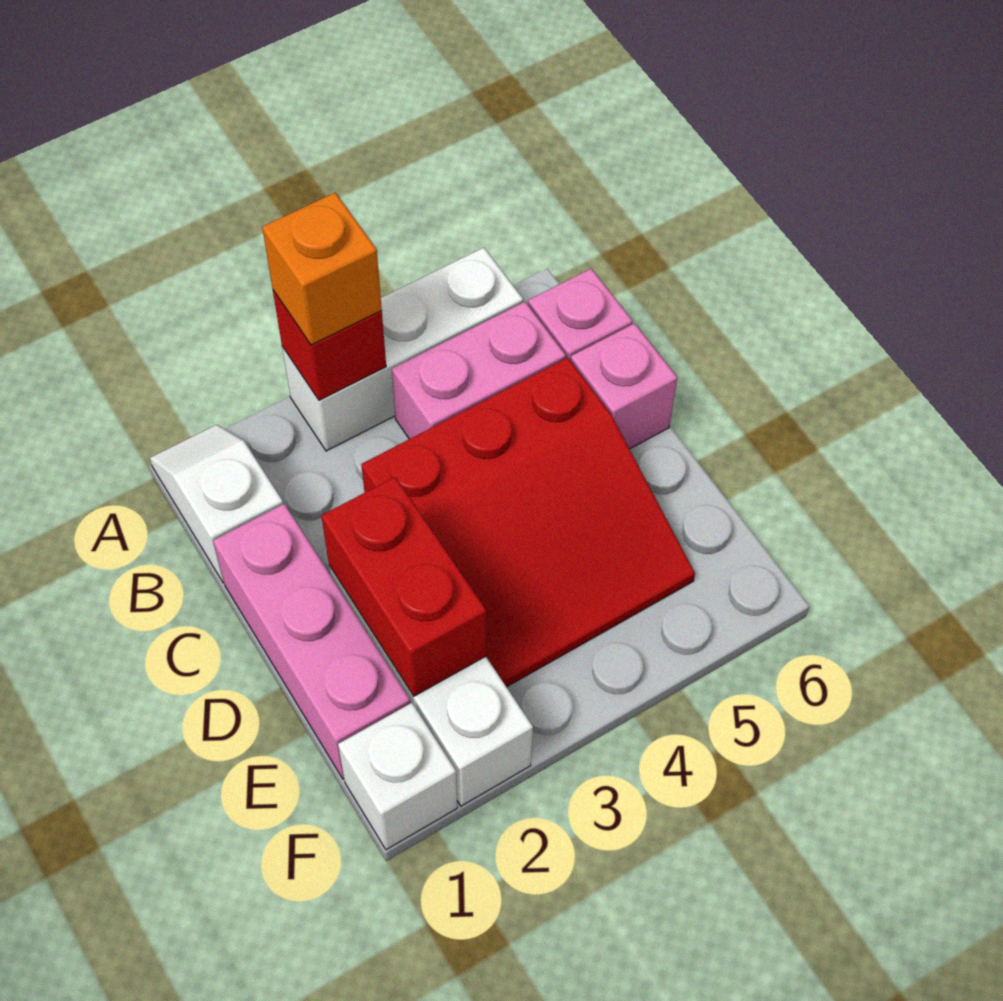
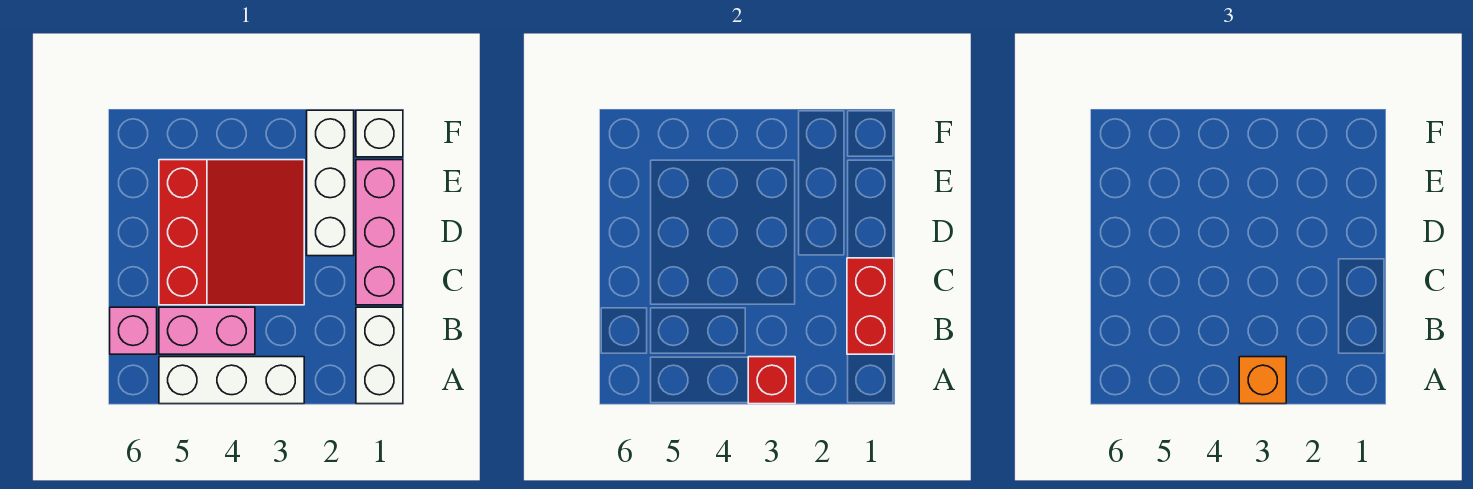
white slope A1:B1 level 1 top B -> white brick A1:B1 level 1
red slope C3:E5 level 1 top C -> red slope C3:E5 level 1 top 5
pink brick C6 level 1 -> none
red brick D2:E2 level 2 -> red brick B1:C1 level 2

